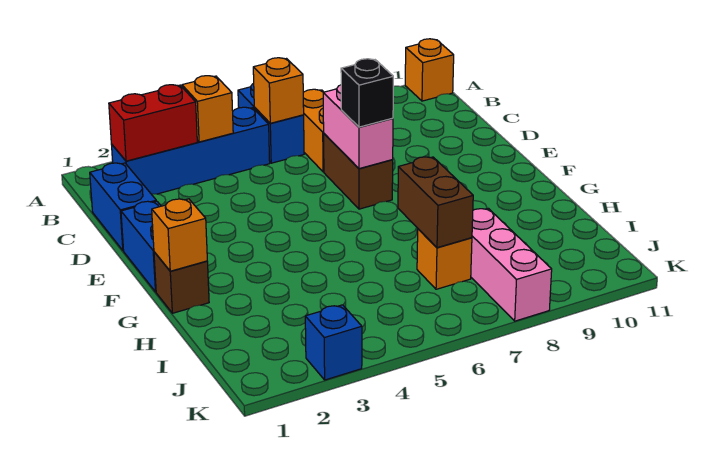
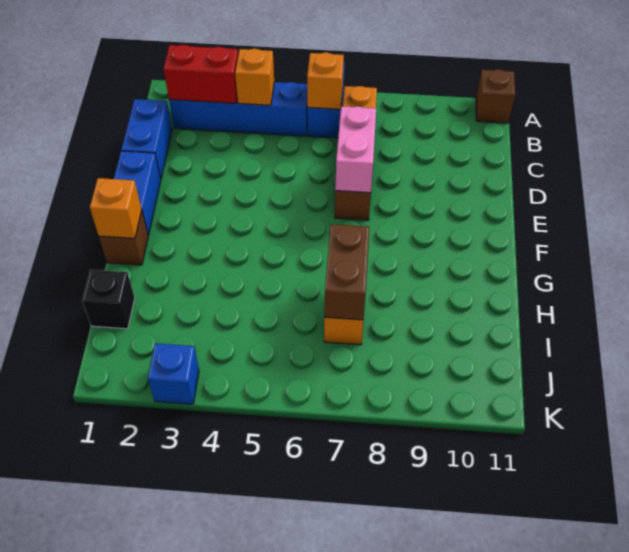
orange brick A11 level 1 -> brown brick A11 level 1
black brick E7 level 3 -> black brick I1 level 1
pink brick I8:K8 level 1 -> none

